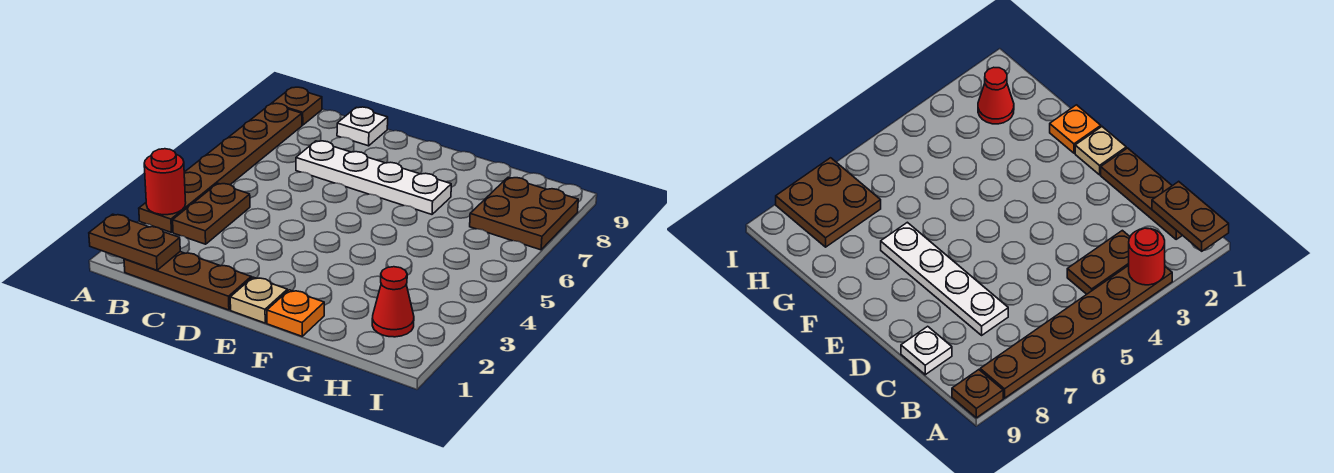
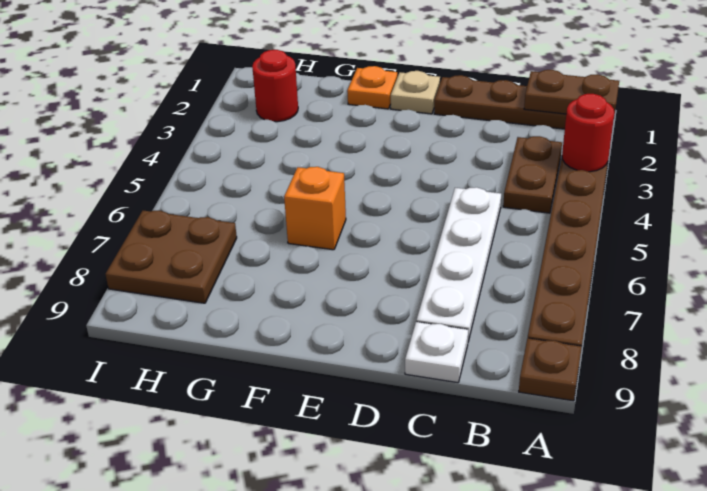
white plate C7:F7 level 1 -> white plate C5:C8 level 1
none -> orange brick F6 level 1
red cone H2 level 1 -> red round brick H2 level 1

